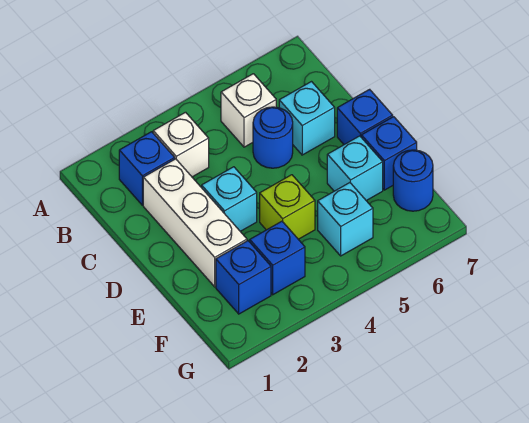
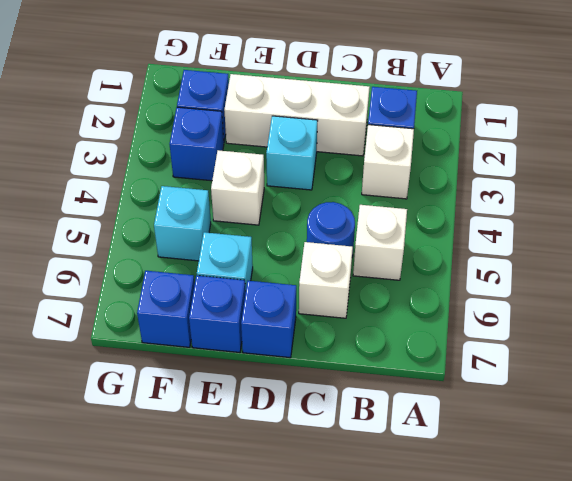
cyan brick C6 level 1 -> white brick C6 level 1
lime brick E4 level 1 -> white brick E4 level 1
blue round brick F7 level 1 -> blue brick F7 level 1

